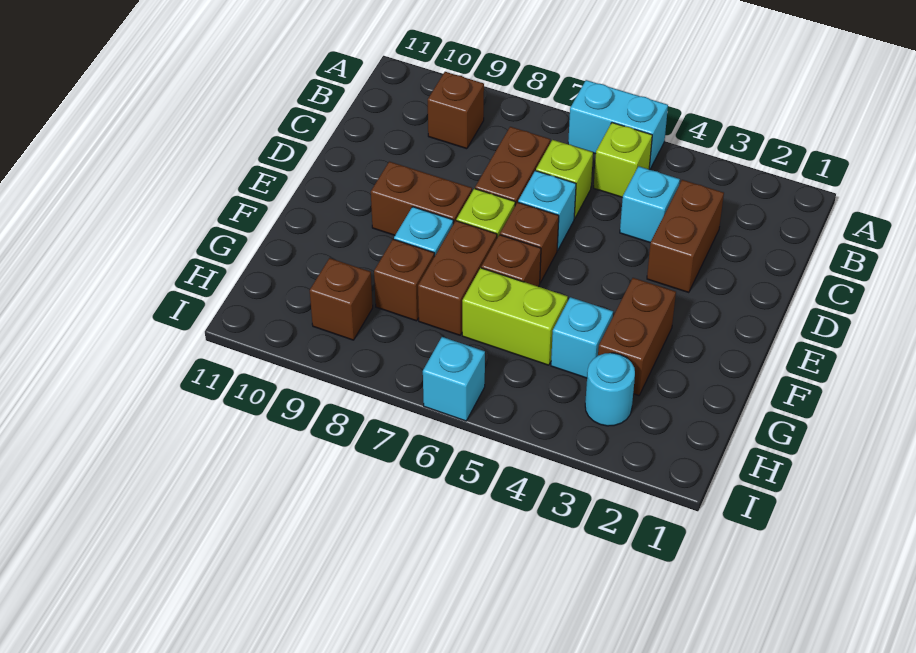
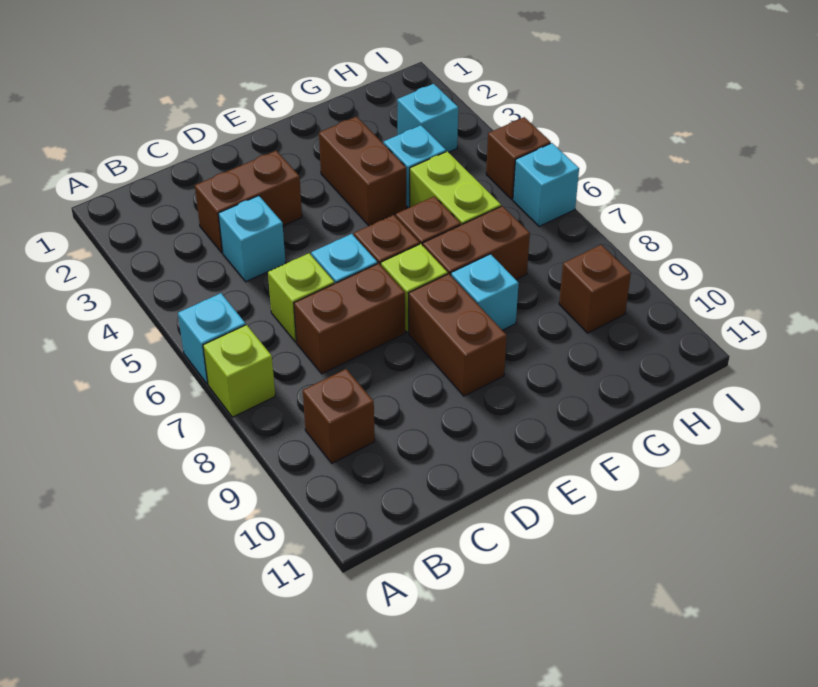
cyan brick A5:A6 level 1 -> cyan brick A6 level 1
lime brick B5 level 1 -> lime brick A7 level 1
brown brick F3:G3 level 1 -> brown brick F3:F4 level 1
brown brick G8 level 1 -> brown brick I5 level 1
cyan round brick H3 level 1 -> cyan brick H3 level 1

